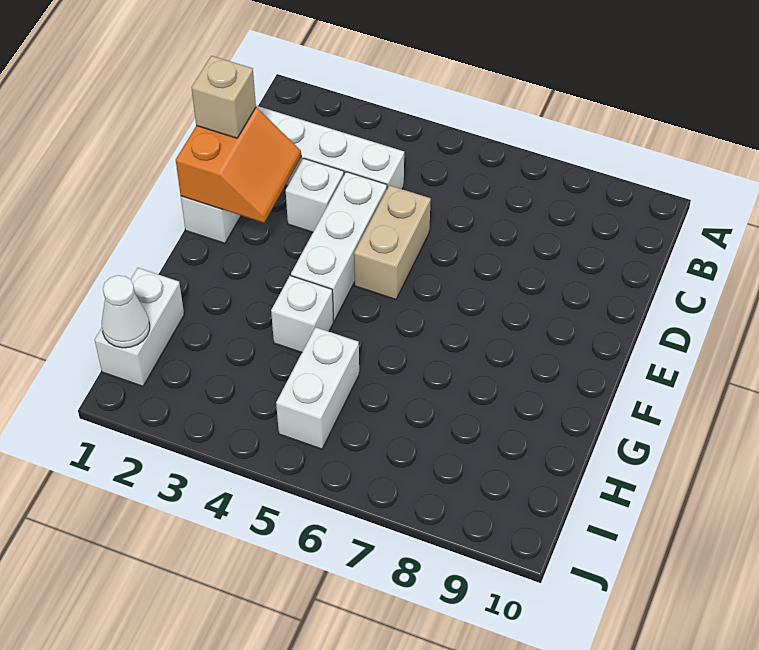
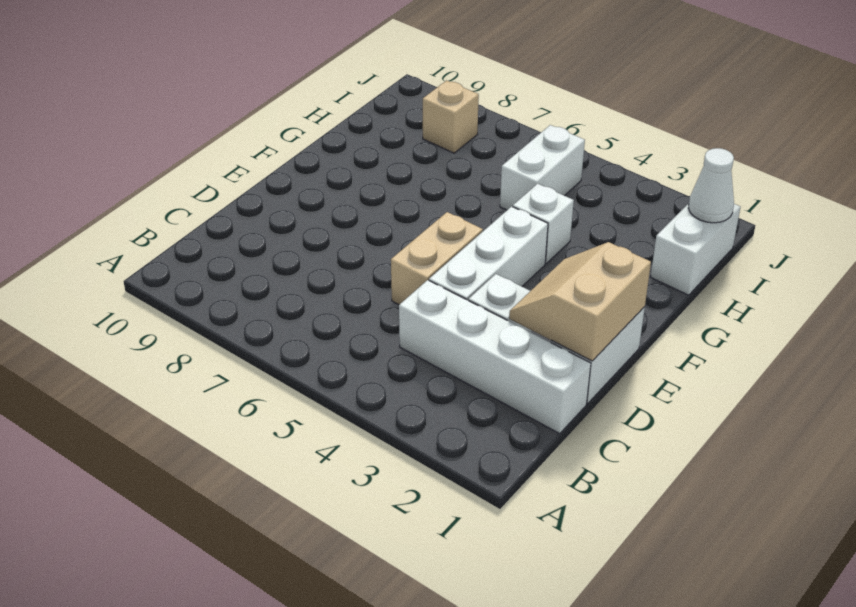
orange slope D1:E2 level 2 top 1 -> tan slope D1:E2 level 2 top 1
tan brick D1 level 3 -> tan brick I8 level 1

